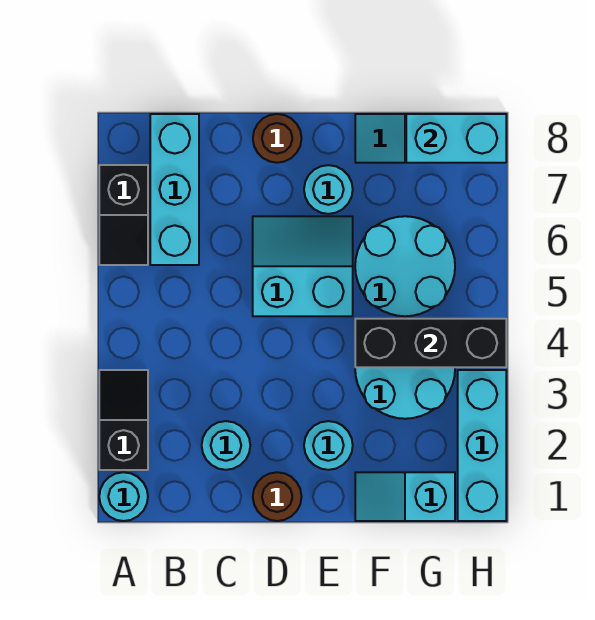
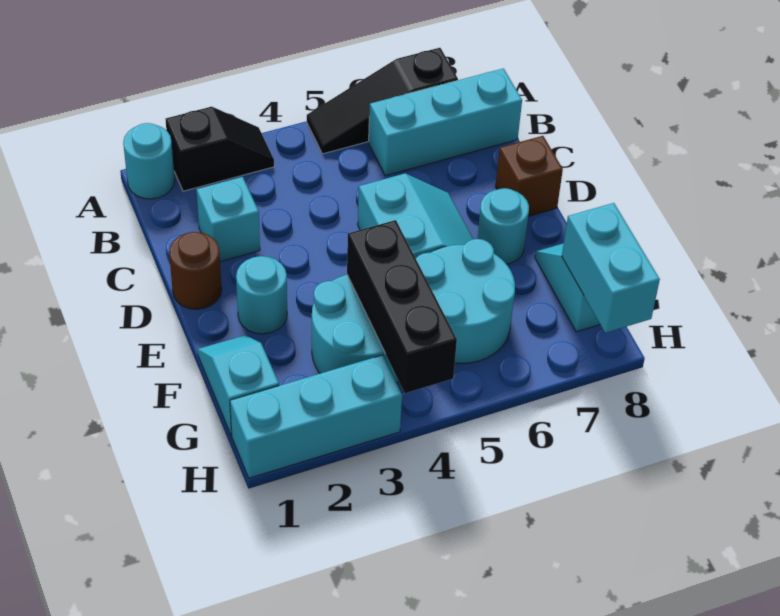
black slope A6:A7 level 1 top 7 -> black slope A5:A7 level 1 top 7
cyan round brick C2 level 1 -> cyan brick C2 level 1
brown round brick D8 level 1 -> brown brick D8 level 1

